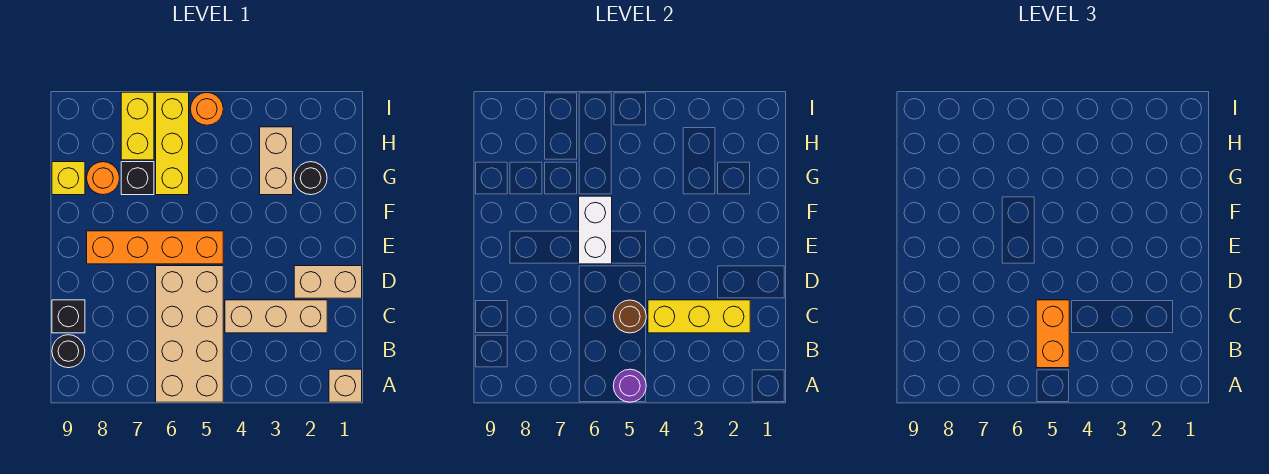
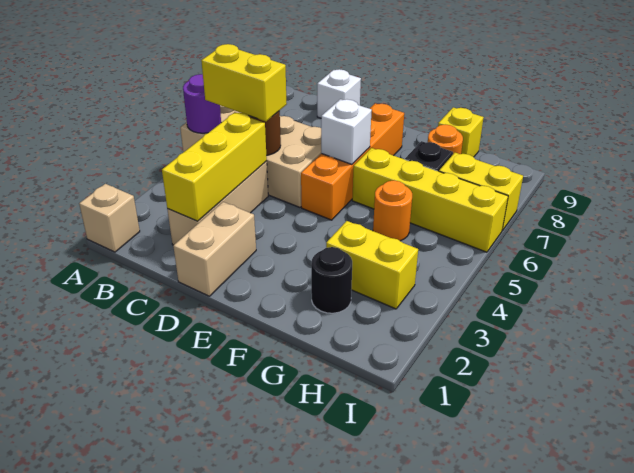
orange brick B5:C5 level 3 -> yellow brick B5:C5 level 3
black round brick B9 level 1 -> none
black brick C9 level 1 -> white brick C9 level 1
white brick E6:F6 level 2 -> white brick E6 level 2
tan brick G3:H3 level 1 -> yellow brick G3:H3 level 1
yellow brick G6:I6 level 1 -> yellow brick F6:I6 level 1
orange round brick I5 level 1 -> orange round brick G5 level 1

